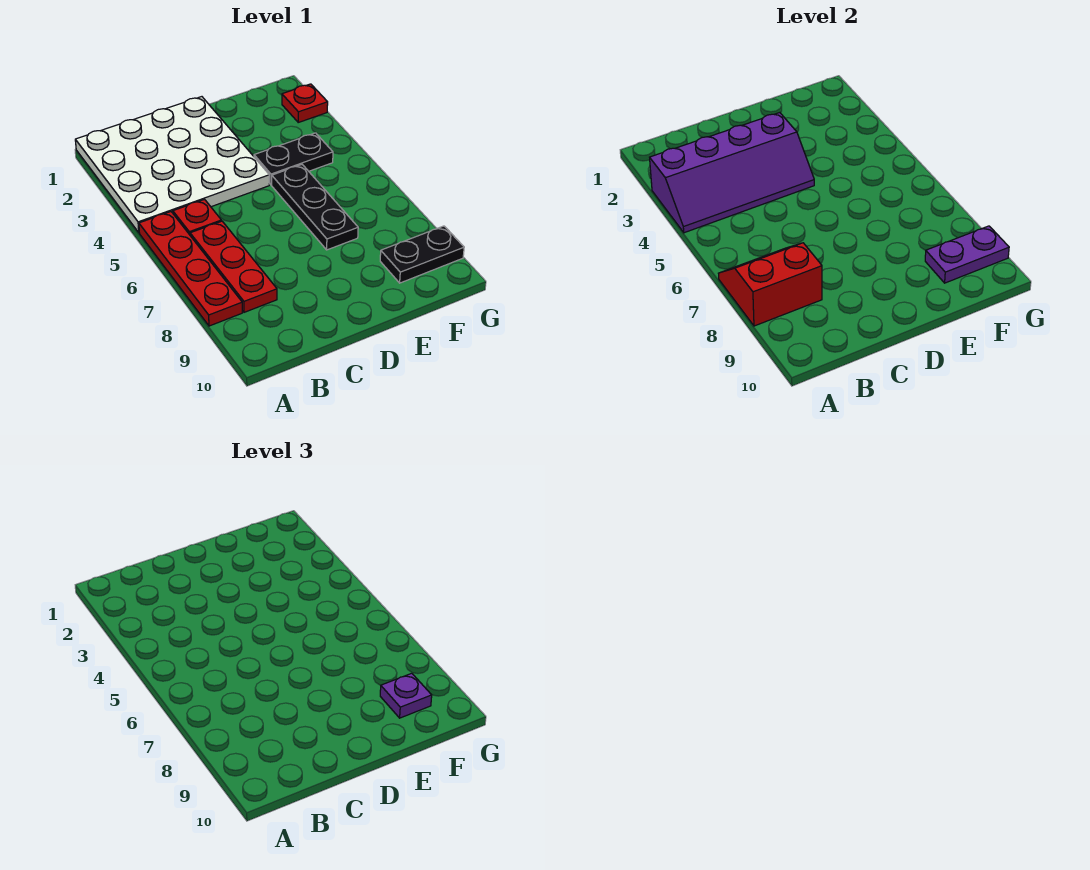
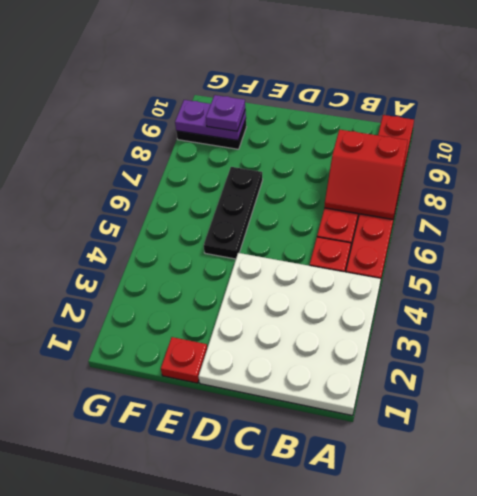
purple slope A3:D4 level 2 top 3 -> none
red plate A5:A8 level 1 -> red plate A5:A10 level 1
black plate E4:F4 level 1 -> none
red plate G2 level 1 -> red plate E1 level 1

